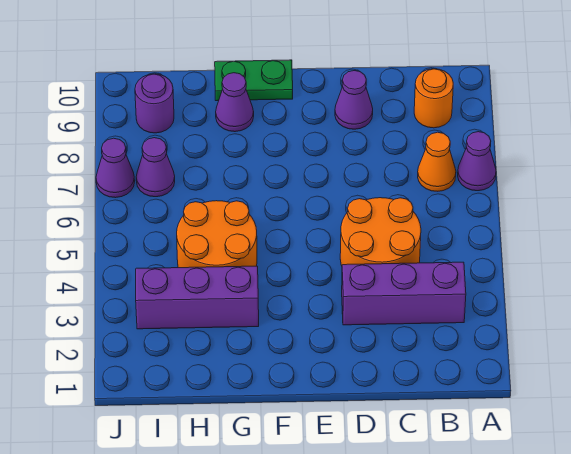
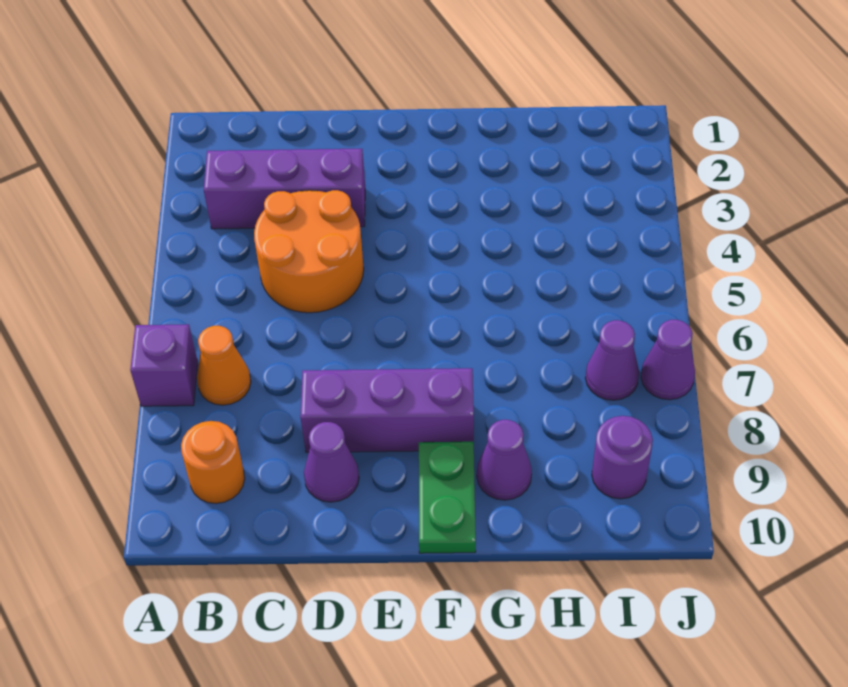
purple cone A7 level 1 -> purple brick A7 level 1
green plate F10:G10 level 1 -> green plate F9:F10 level 1
purple brick G3:I3 level 1 -> purple brick D8:F8 level 1
orange round brick G4:H5 level 1 -> none

